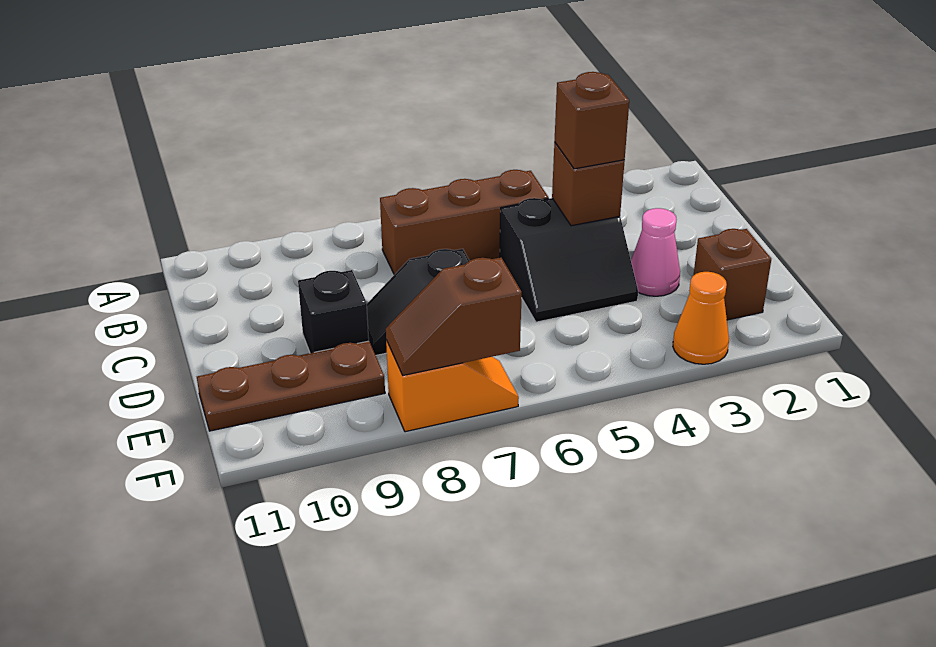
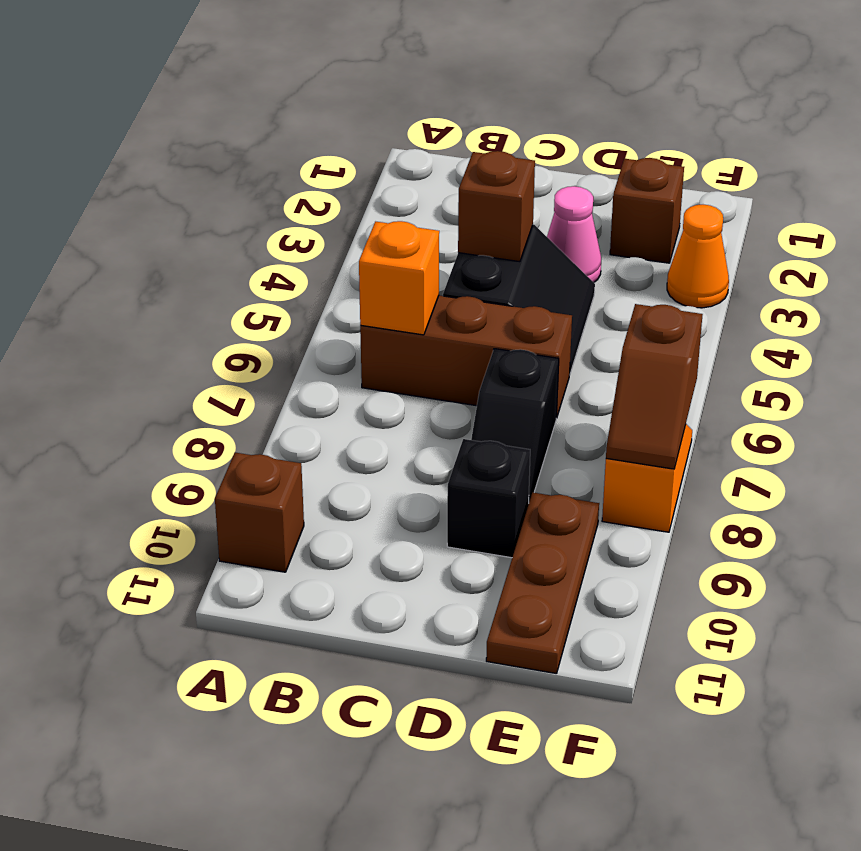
brown brick B5:B7 level 1 -> brown brick B6:D6 level 1
none -> orange brick B6 level 2
brown brick C4 level 3 -> brown brick A10 level 1

